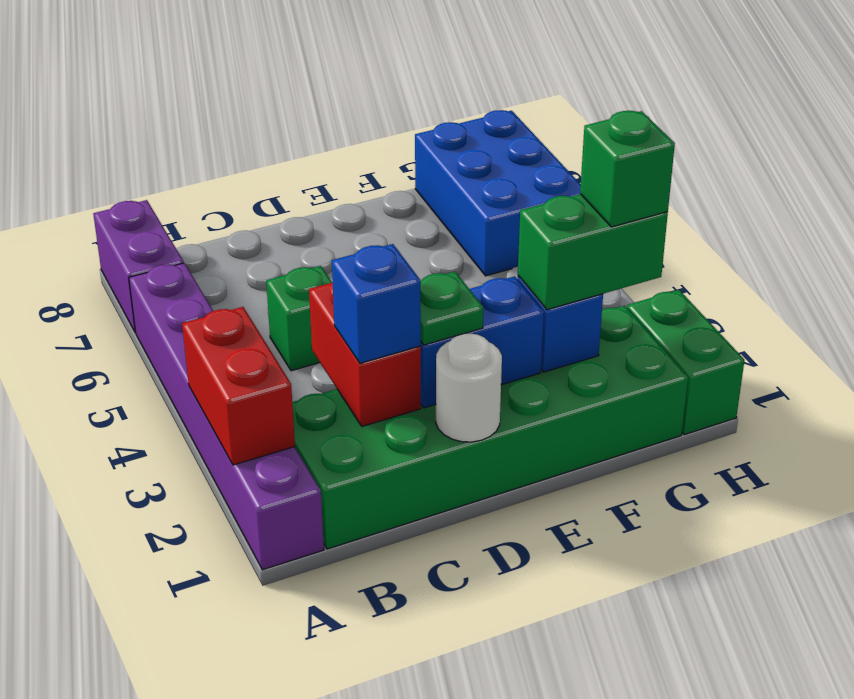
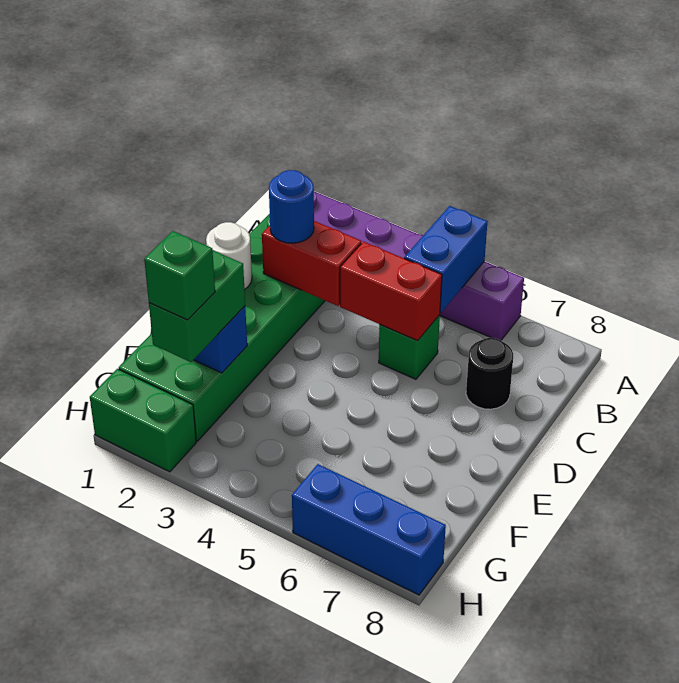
red brick A2:A3 level 2 -> red brick C4:C5 level 2
purple brick A7:A8 level 1 -> none
blue brick C2 level 3 -> blue round brick C2 level 3
none -> black round brick C7 level 1
blue brick D2:E2 level 2 -> blue brick A5:B5 level 2
green plate D2 level 3 -> none
blue brick G6:H8 level 1 -> blue brick H6:H8 level 1

